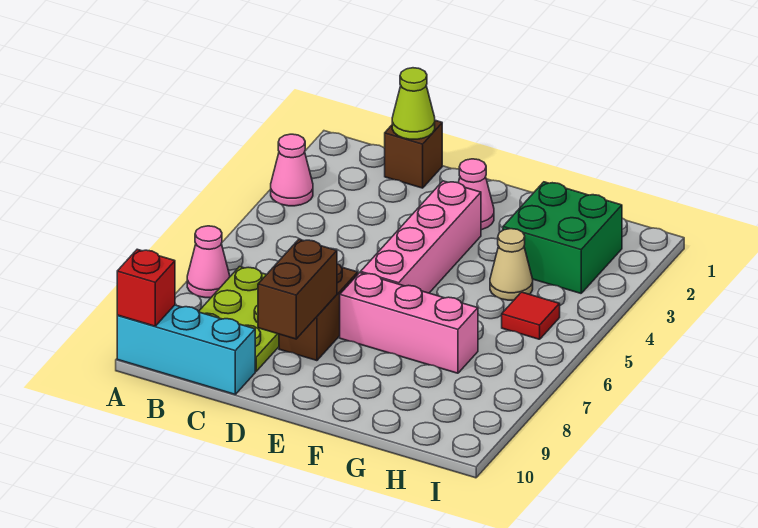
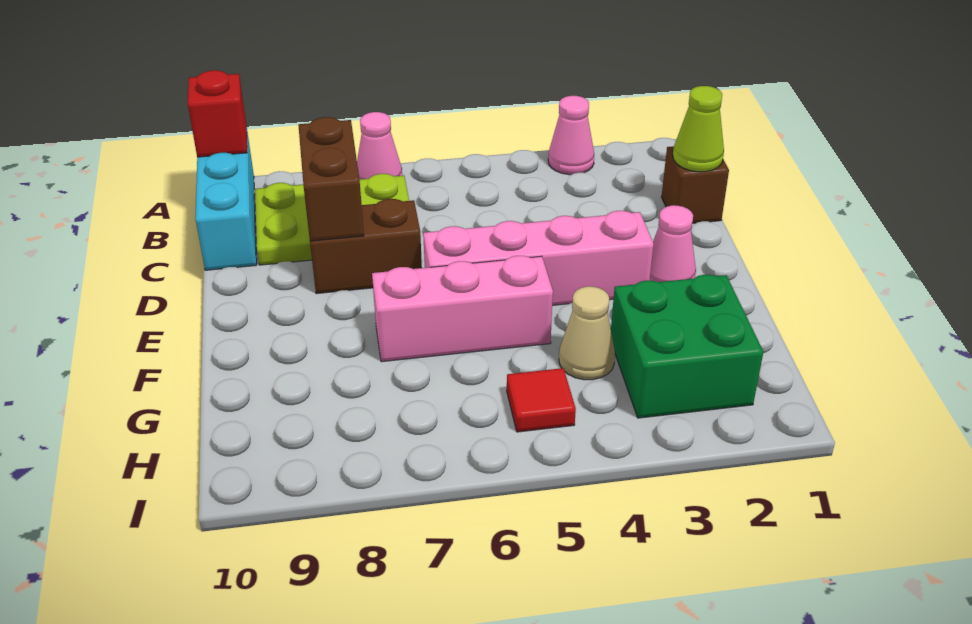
brown brick D8:D9 level 2 -> brown brick C8:D8 level 2
pink brick E7:G7 level 1 -> pink brick F5:F7 level 1

